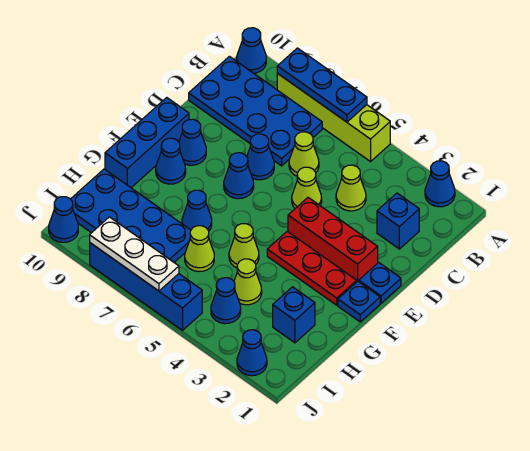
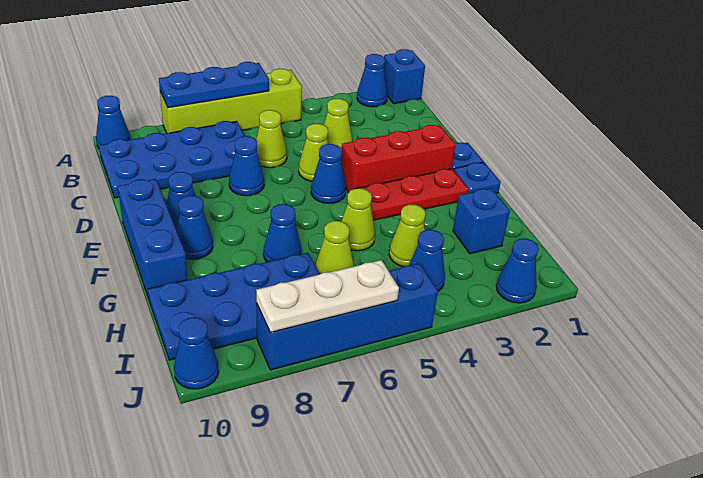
blue brick C2 level 1 -> blue brick A1 level 1
blue cone E7 level 1 -> blue cone E5 level 1

